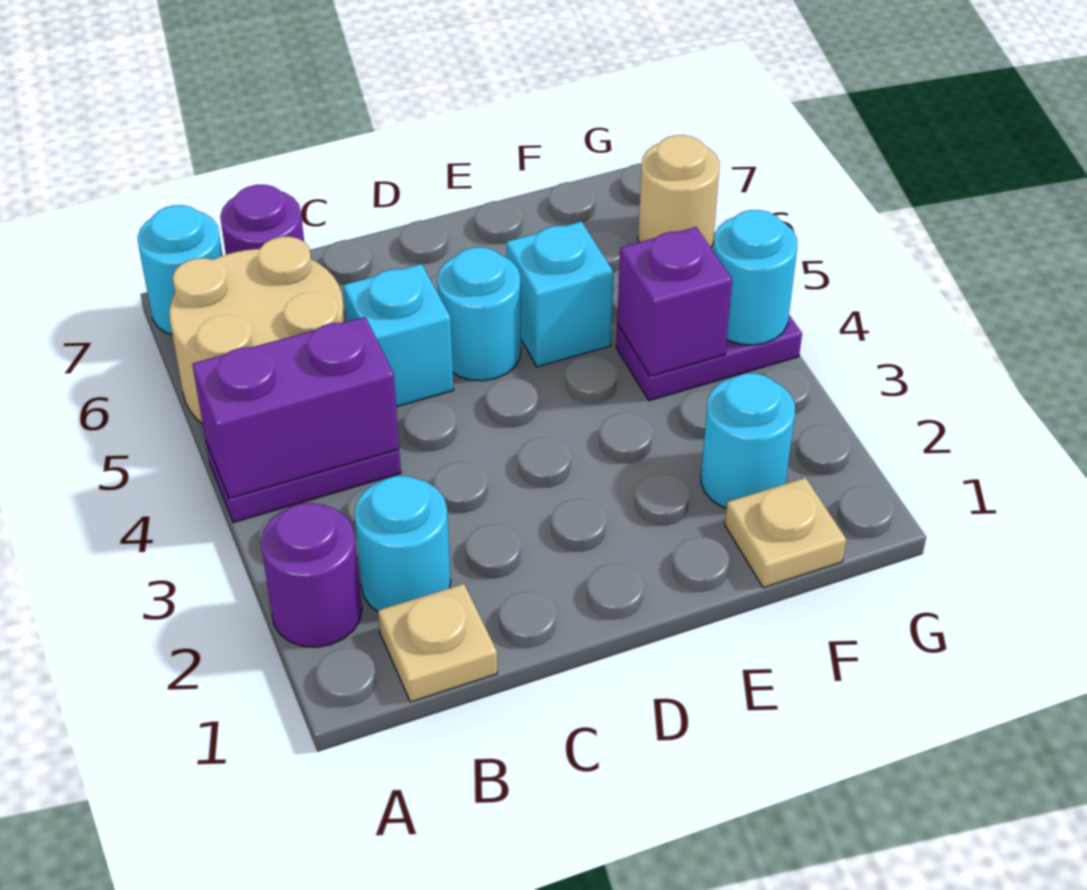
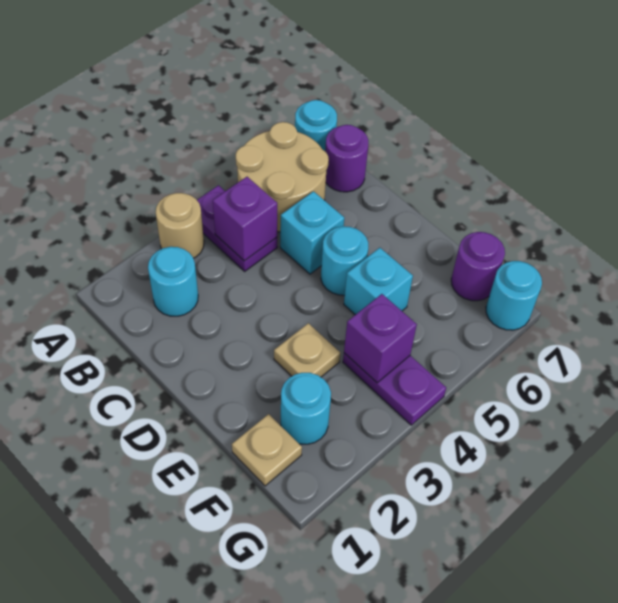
purple round brick A2 level 1 -> purple round brick F7 level 1
purple brick A4:B4 level 2 -> purple brick B4 level 2
tan plate B1 level 1 -> tan plate E3 level 1
cyan round brick G4 level 2 -> cyan round brick G7 level 1
tan round brick G6 level 1 -> tan round brick A3 level 1

